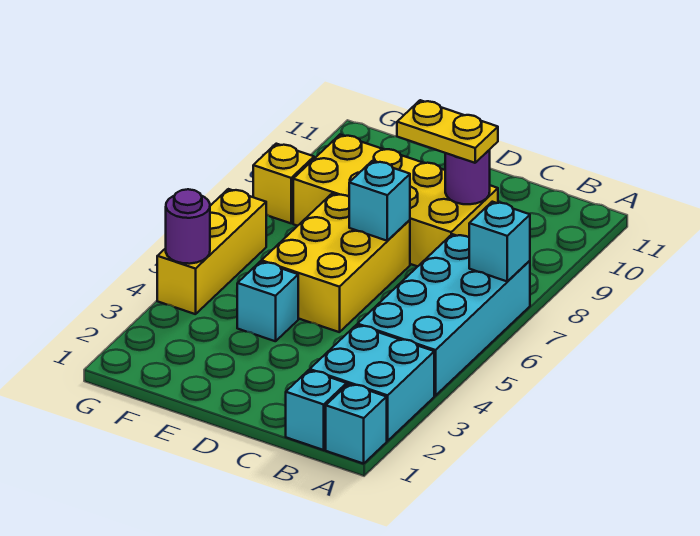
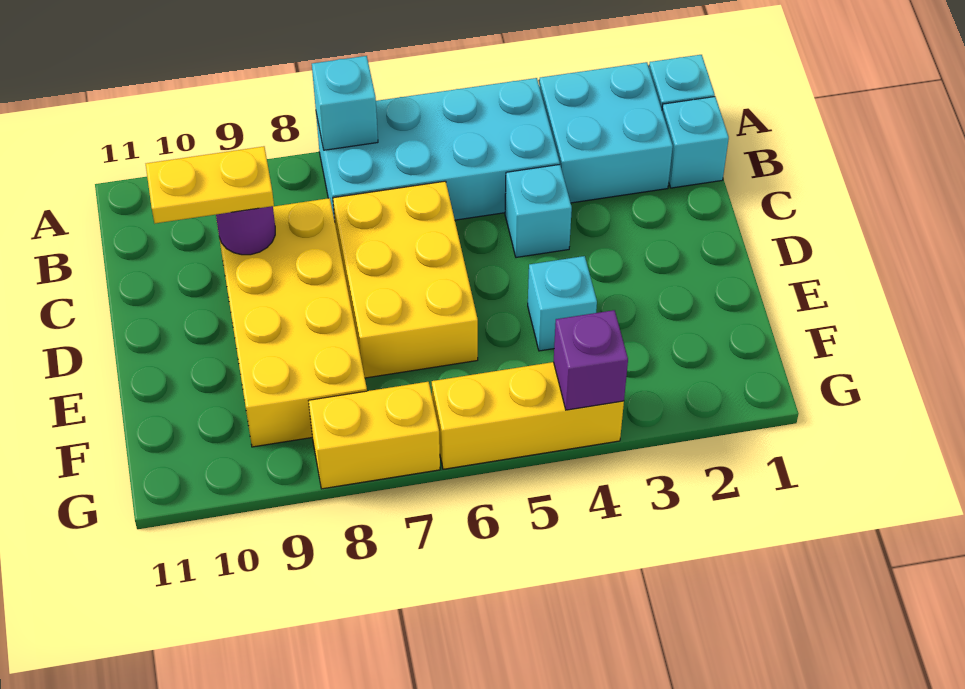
yellow plate C9:D9 level 3 -> yellow plate C9:C10 level 3
yellow brick D5:E7 level 1 -> yellow brick C6:E7 level 1
cyan brick D7 level 2 -> cyan brick C4 level 1
purple round brick G4 level 2 -> purple brick G4 level 2
yellow brick G8 level 1 -> yellow brick G7:G8 level 1

